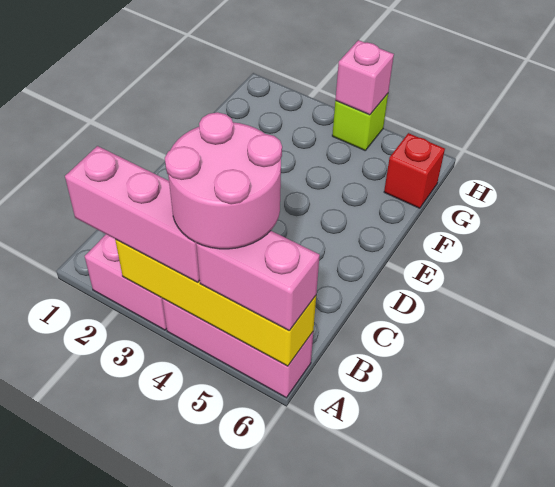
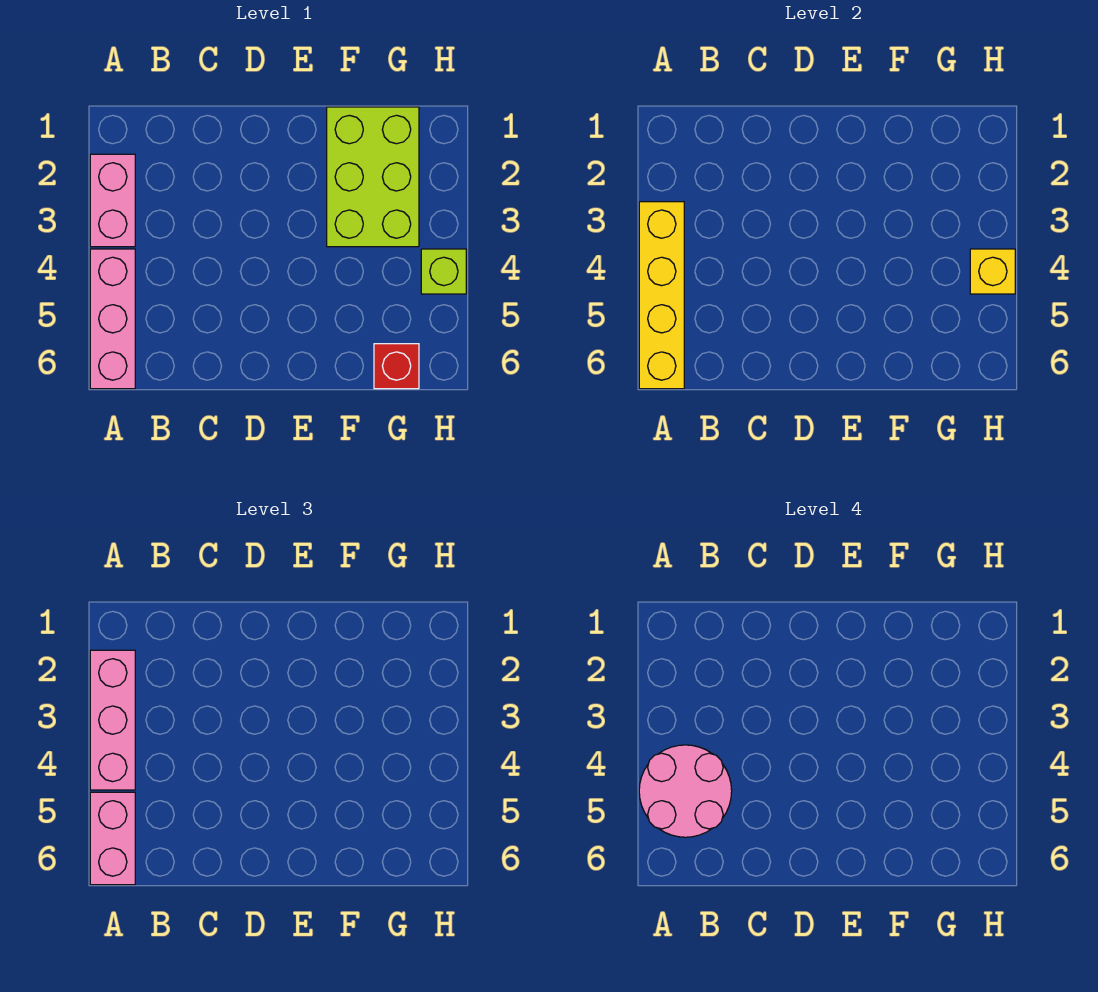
none -> lime brick F1:G3 level 1
pink brick H4 level 2 -> yellow brick H4 level 2

